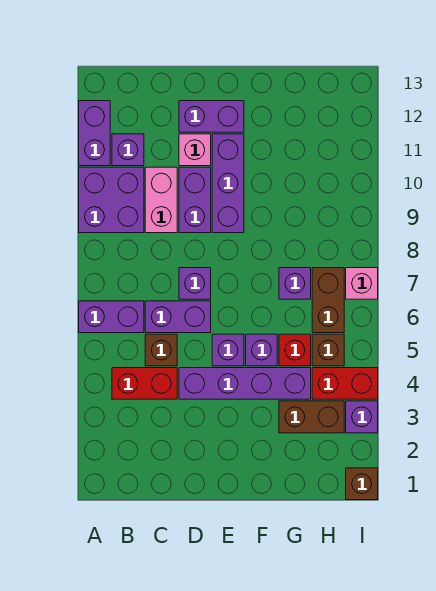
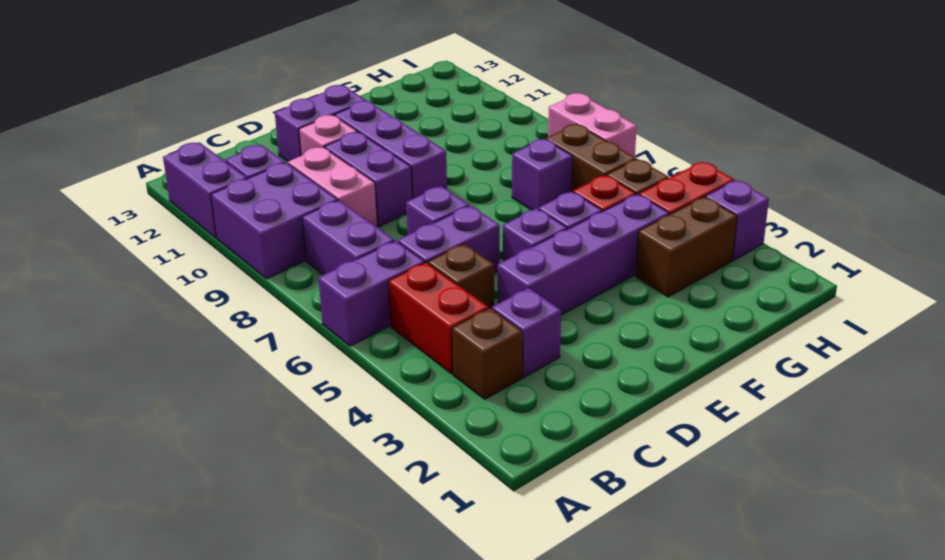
red brick B4:C4 level 1 -> red brick B4:B5 level 1
none -> purple brick B7:B8 level 1
none -> purple brick C3 level 1
brown brick I1 level 1 -> brown brick B3 level 1
pink brick I7 level 1 -> pink brick I7:I8 level 1

